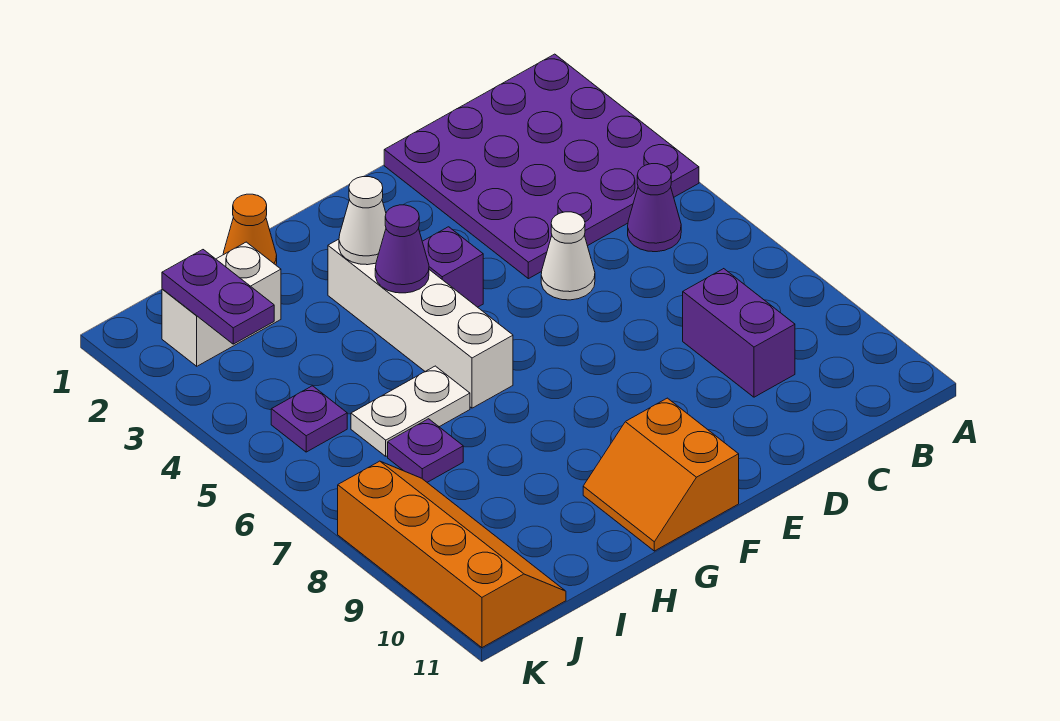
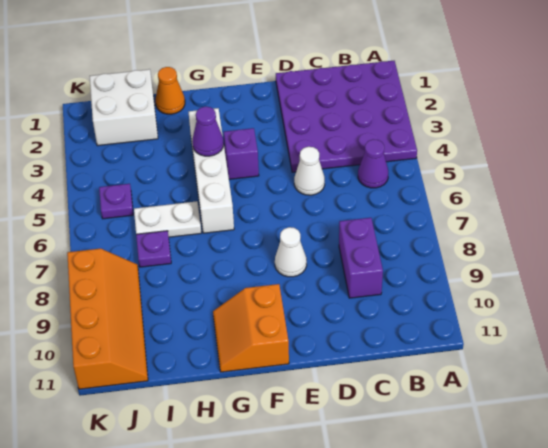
white cone G3 level 2 -> white cone E8 level 1
white brick I2:J2 level 1 -> white brick I1:J2 level 1
purple plate J2:J3 level 2 -> none

